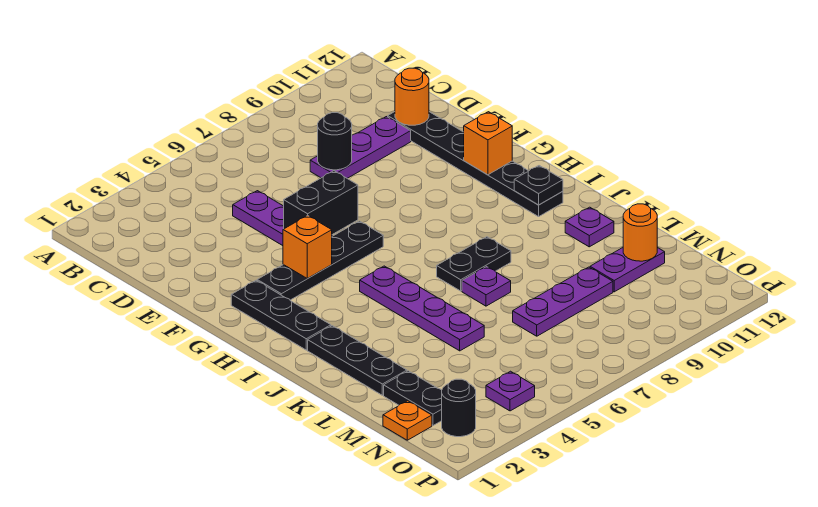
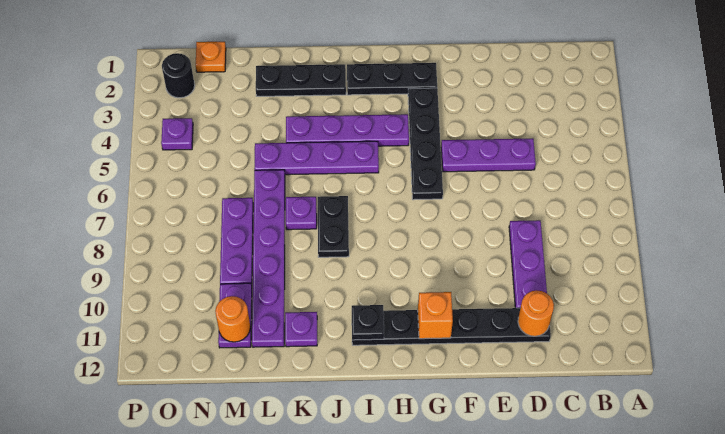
black round brick D8 level 2 -> none
black brick F5:F6 level 2 -> none
orange brick G4 level 2 -> none
none -> purple plate H4:K4 level 1
none -> purple plate L6:L11 level 1
black plate M2:N2 level 1 -> none

